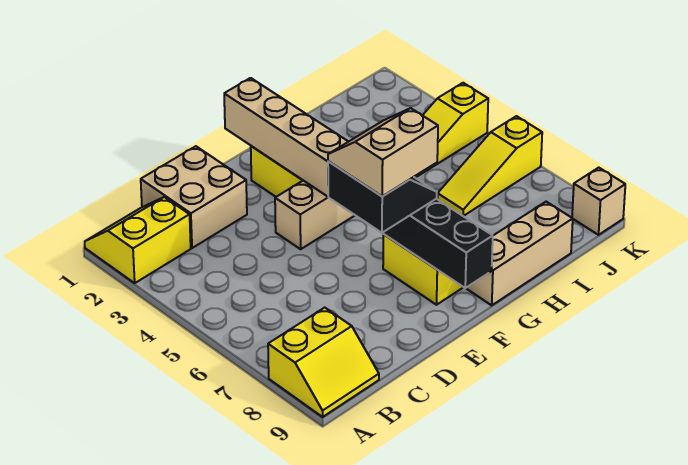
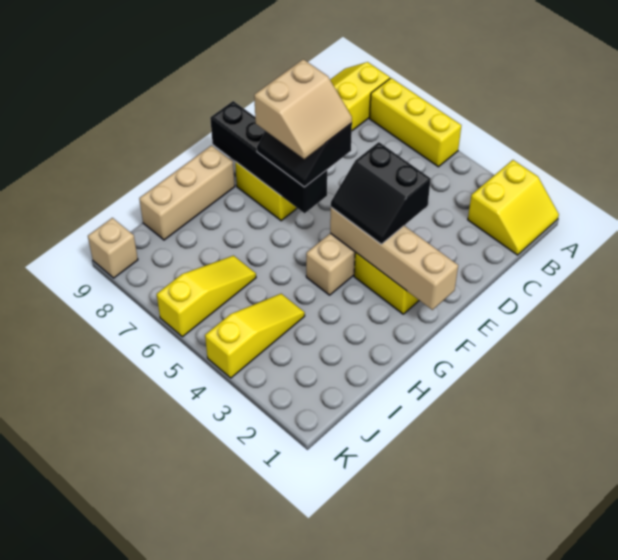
none -> yellow brick A5:A7 level 1
tan brick C1:D2 level 1 -> none
none -> black slope E3:F4 level 3 top E

